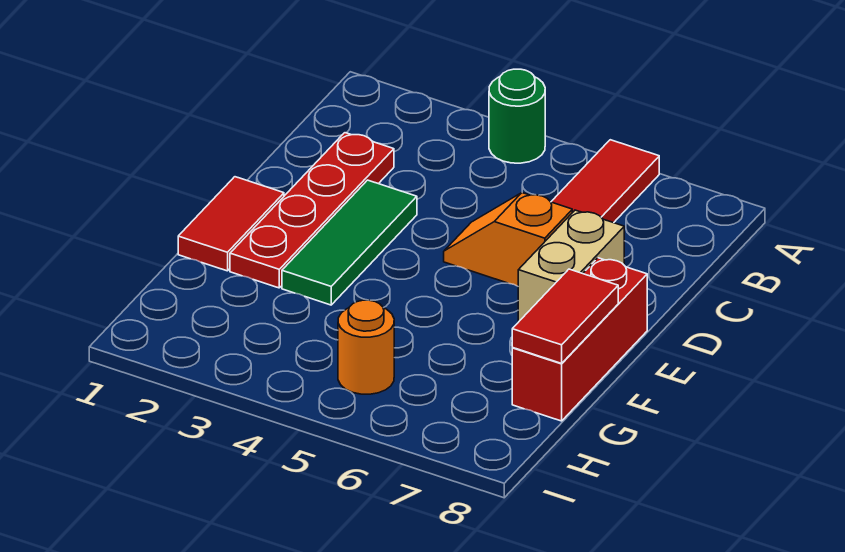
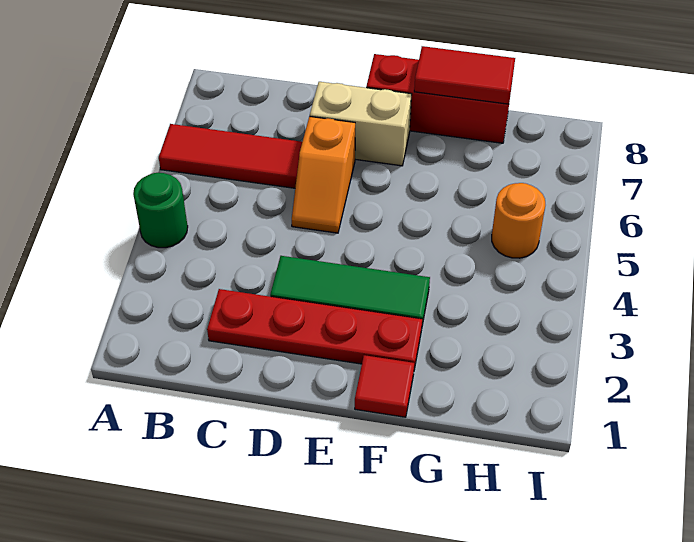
red tile E1:F1 level 1 -> red tile F1 level 1

